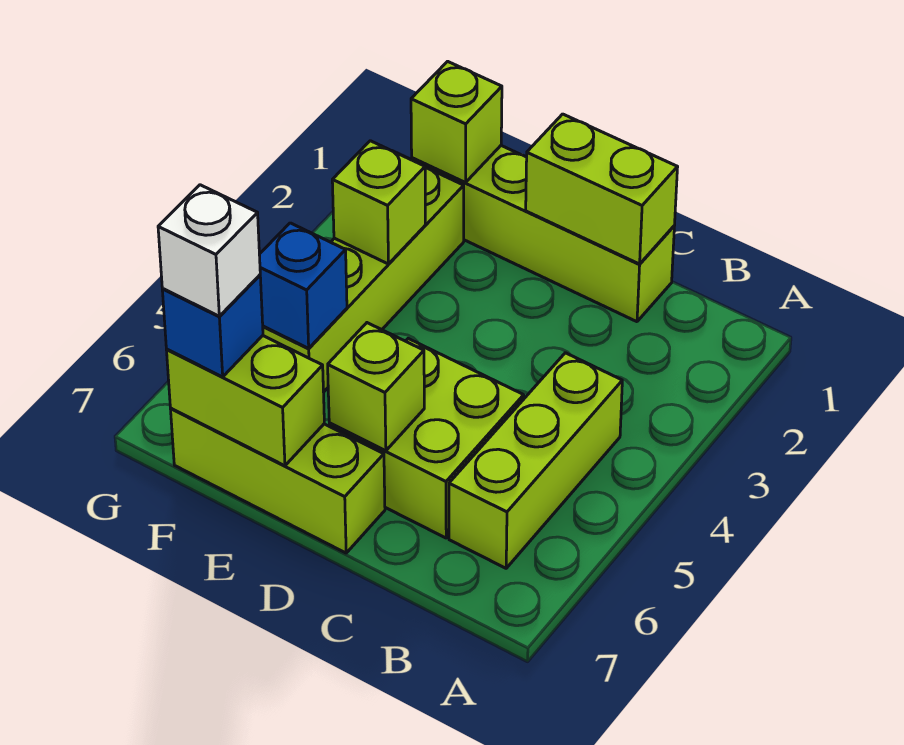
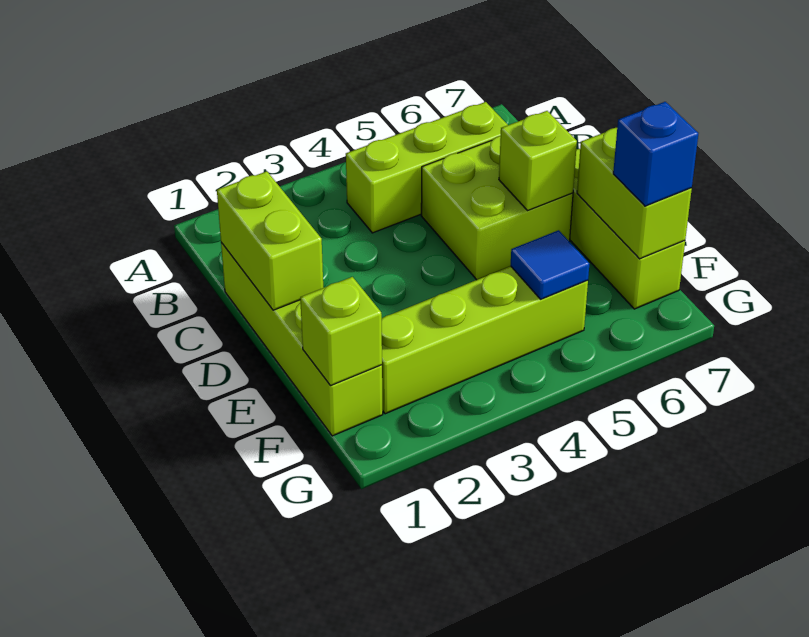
lime brick F3 level 2 -> none
blue brick F5 level 2 -> blue tile F5 level 2
white brick F7 level 4 -> none

